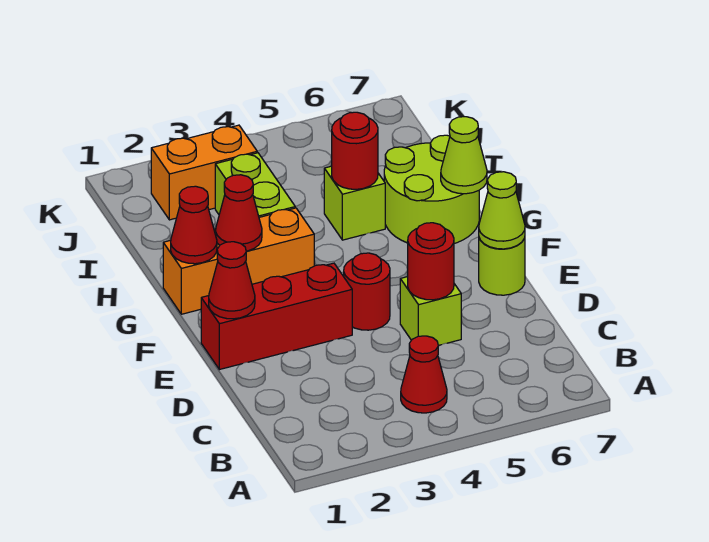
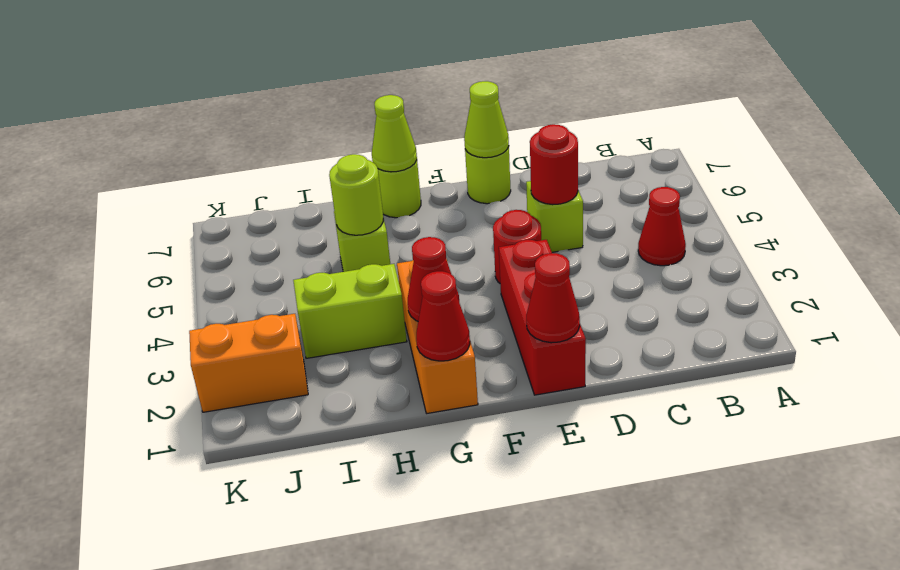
lime round brick G6:H7 level 1 -> lime round brick G7 level 1
red round brick H5 level 2 -> lime round brick H5 level 2
orange brick J2:J3 level 1 -> orange brick J2:K2 level 1

